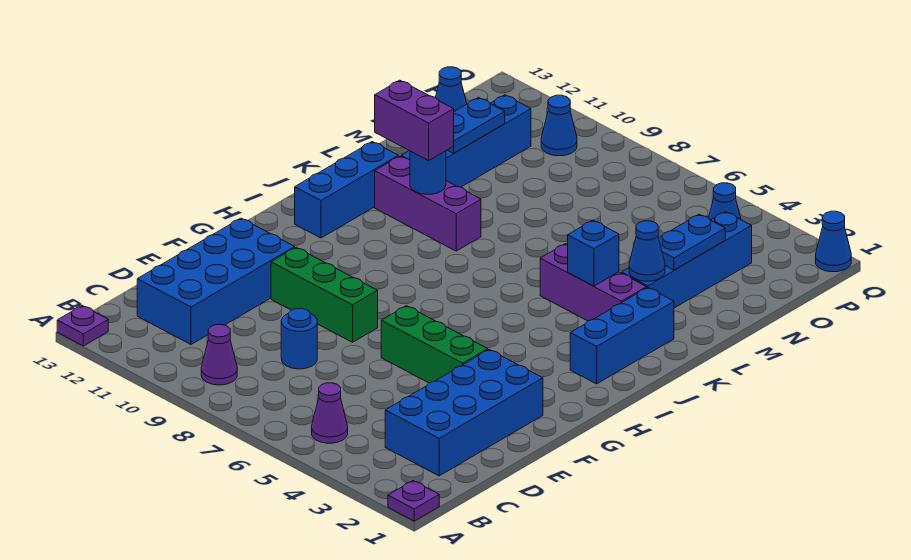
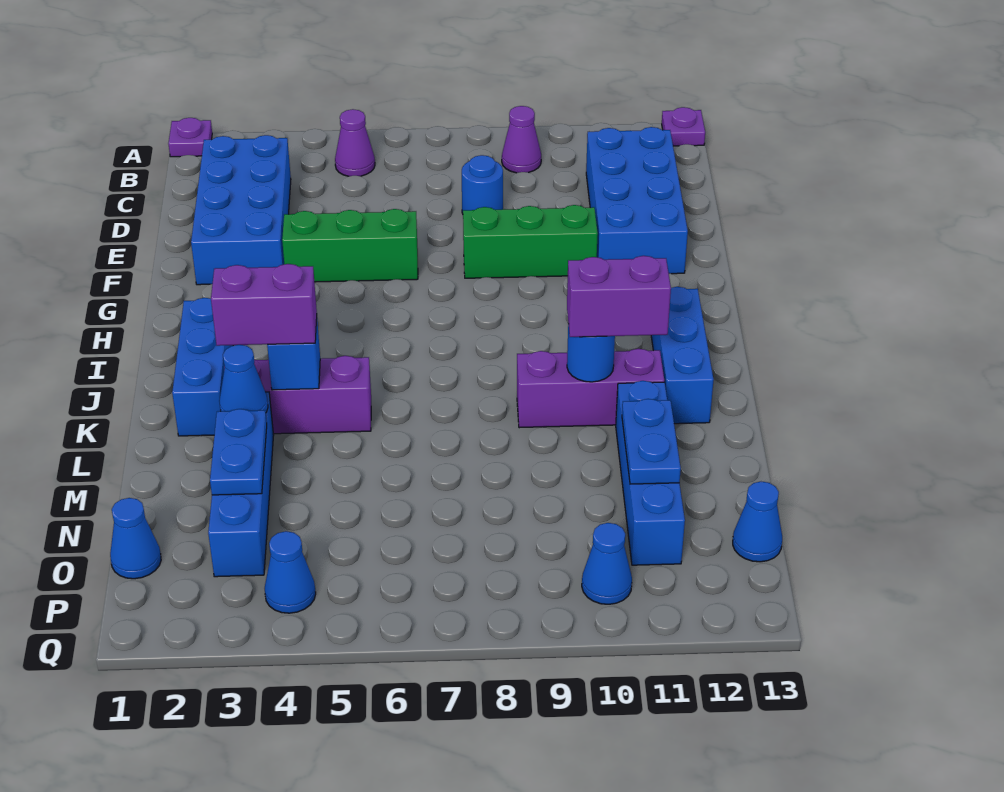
none -> purple brick K3:K4 level 3
blue cone Q1 level 1 -> blue cone O1 level 1

